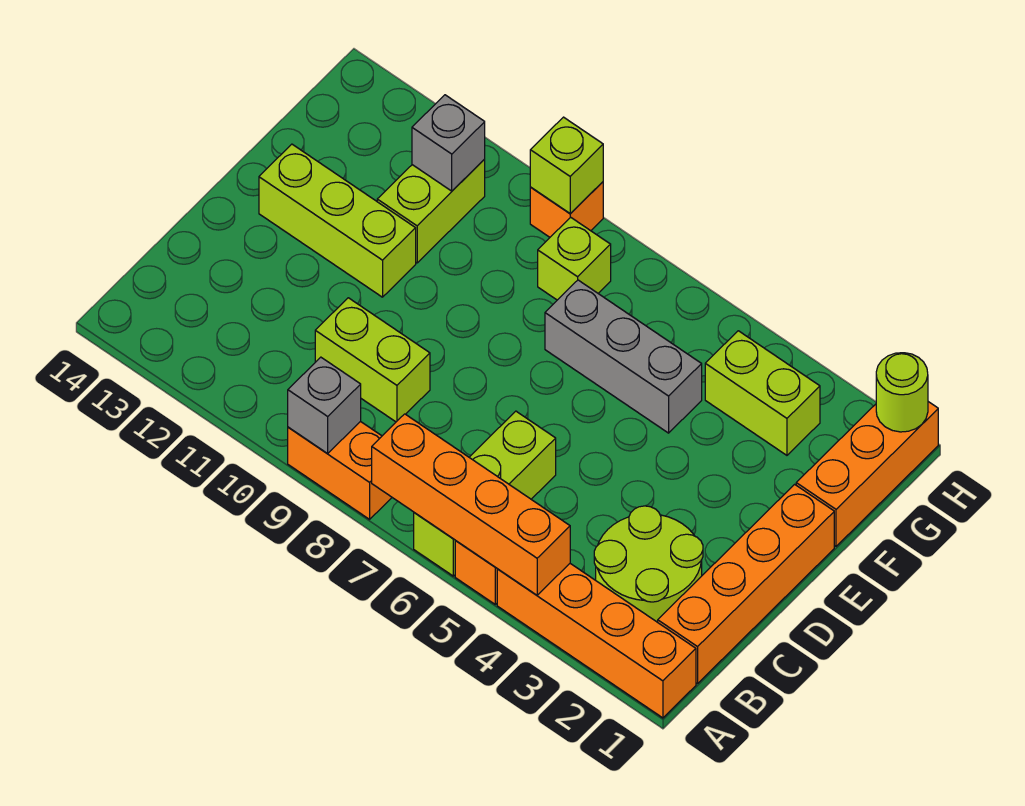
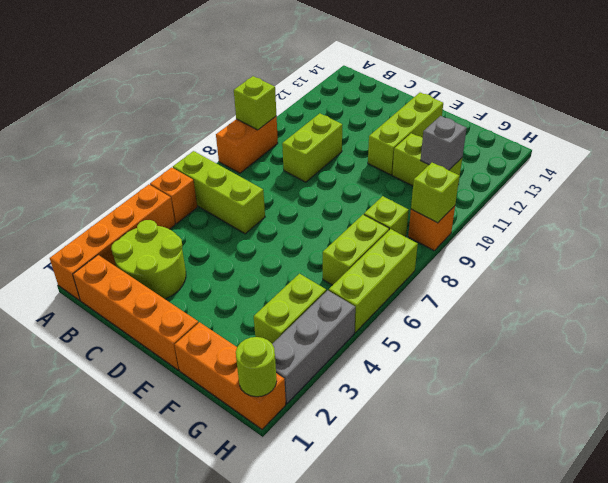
orange brick A4:A7 level 2 -> none
grey brick A9 level 2 -> lime brick A9 level 2
grey brick F5:F7 level 1 -> grey brick H2:H4 level 1
none -> lime brick G6:G7 level 1
none -> lime brick H5:H7 level 1

